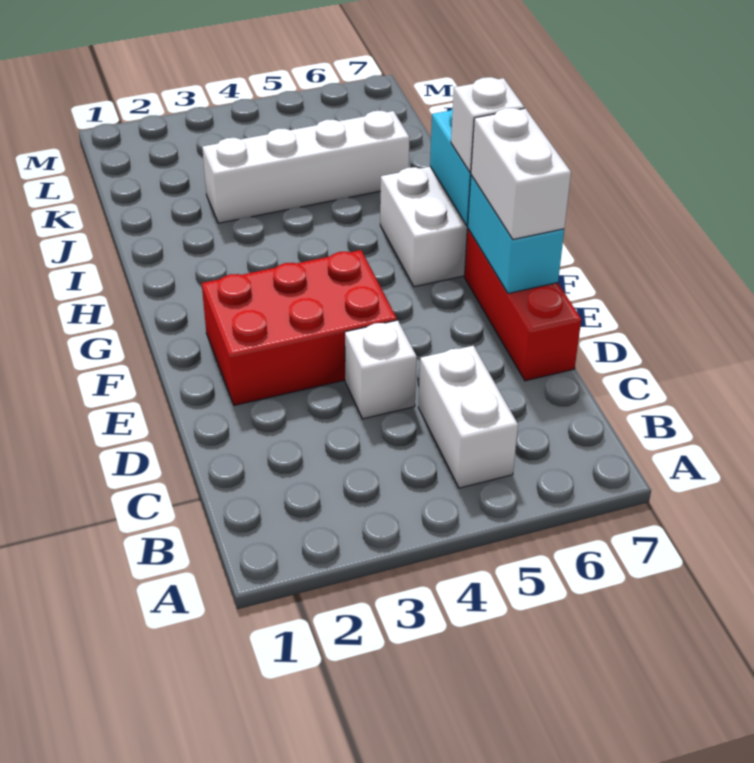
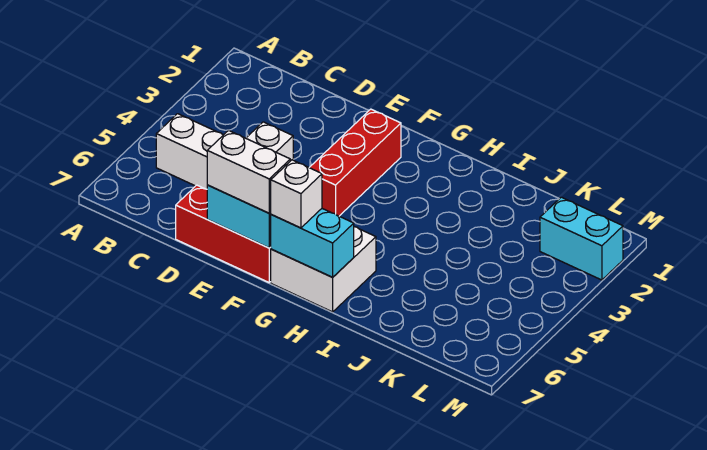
red brick E2:F4 level 1 -> red brick F2:F4 level 1
white brick J3:J6 level 1 -> none
none -> cyan brick L2:M2 level 1

